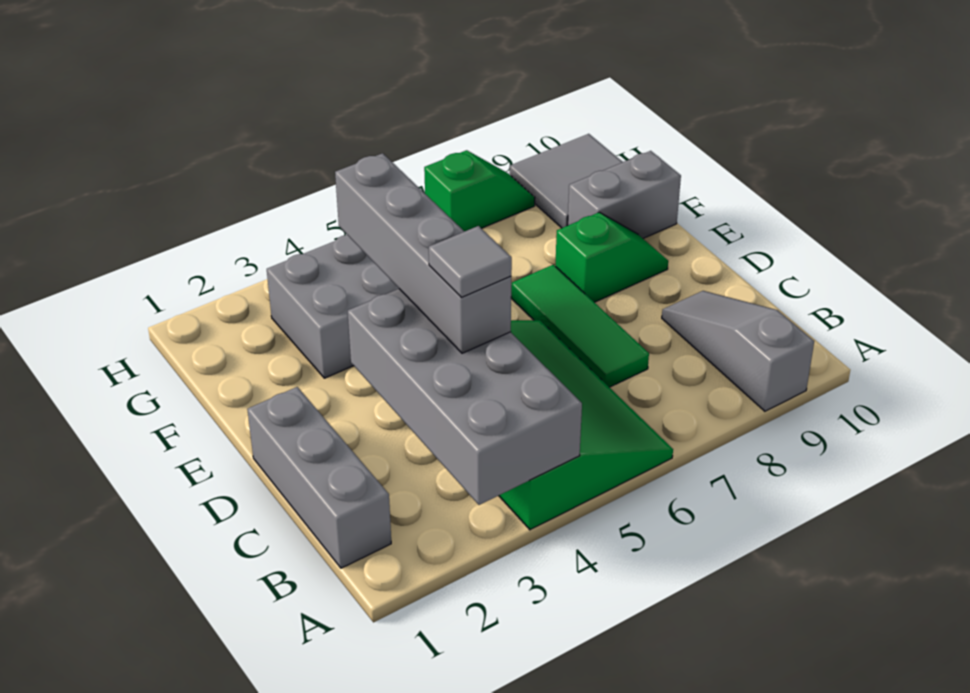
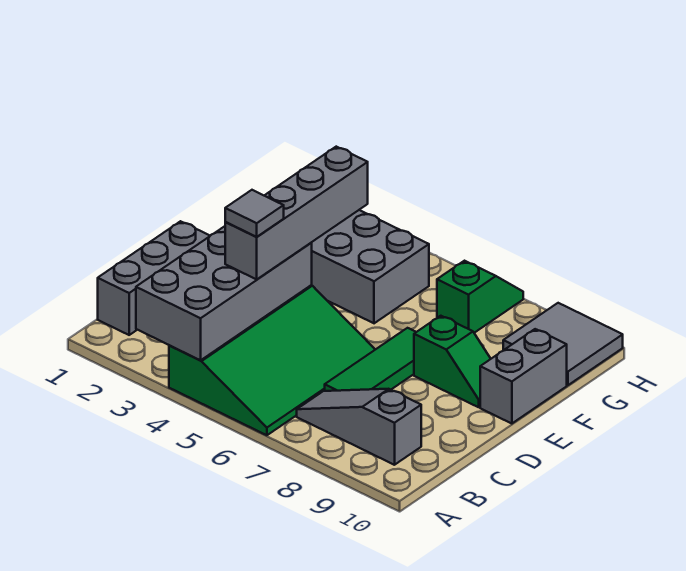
grey slope A9:C9 level 1 top A -> grey slope B7:B9 level 1 top 9
grey brick F9:F10 level 1 -> grey brick E10:F10 level 1
green slope H7:H8 level 1 top 7 -> green slope G7:H7 level 1 top G

